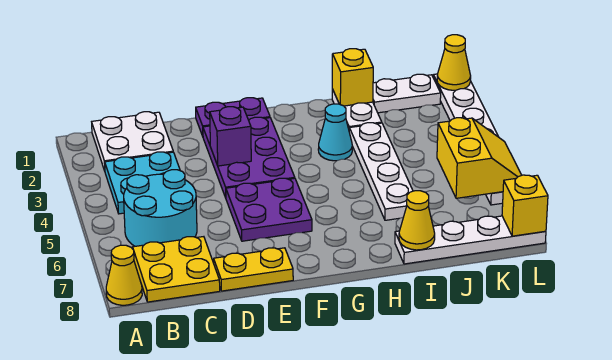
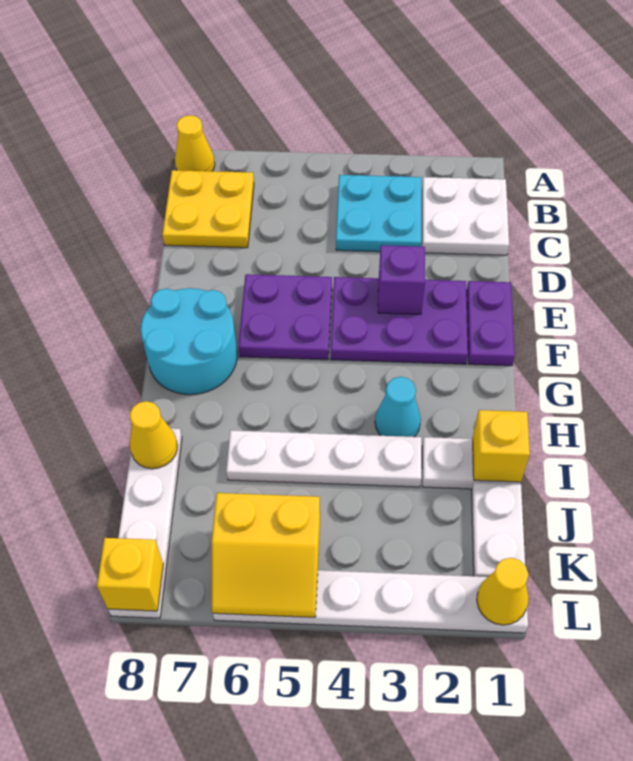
cyan round brick B5:C6 level 1 -> cyan round brick F7:G8 level 1
yellow plate D8:E8 level 1 -> none

